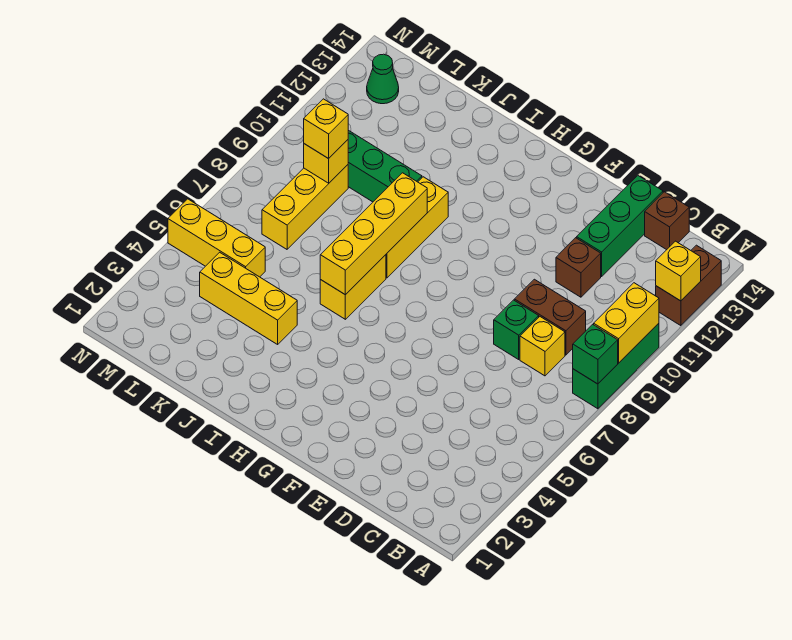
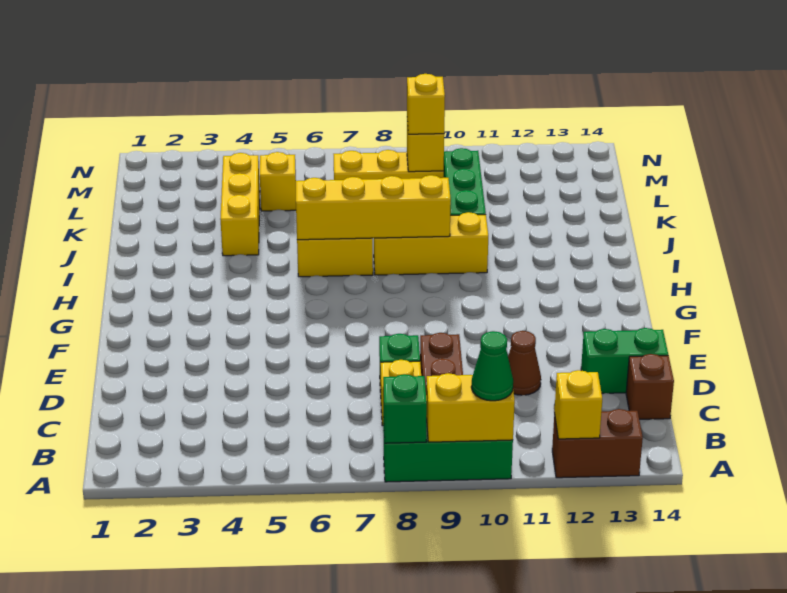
brown brick D11 level 1 -> brown cone D11 level 1
green brick D12:D14 level 1 -> green brick D13:D14 level 1
yellow brick L5:N5 level 1 -> yellow brick L5 level 1
green cone M13 level 1 -> green cone A10 level 3

